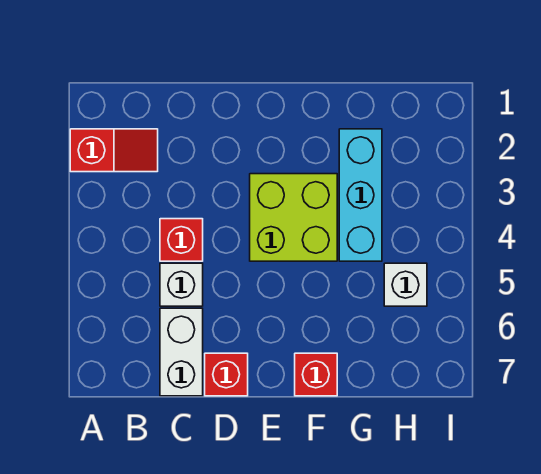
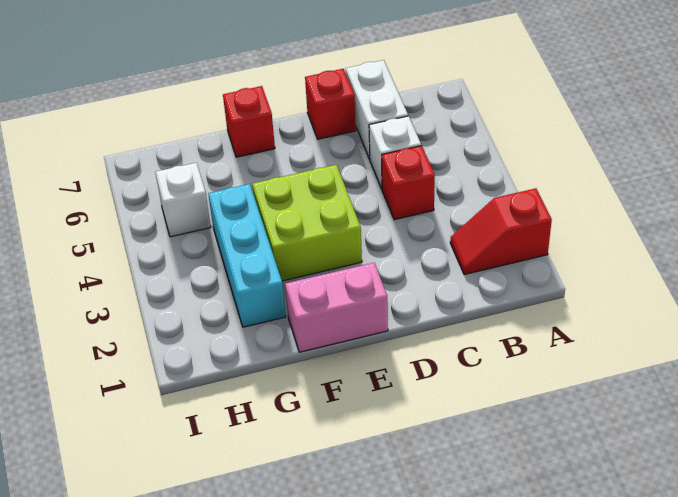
none -> pink brick E1:F1 level 1

